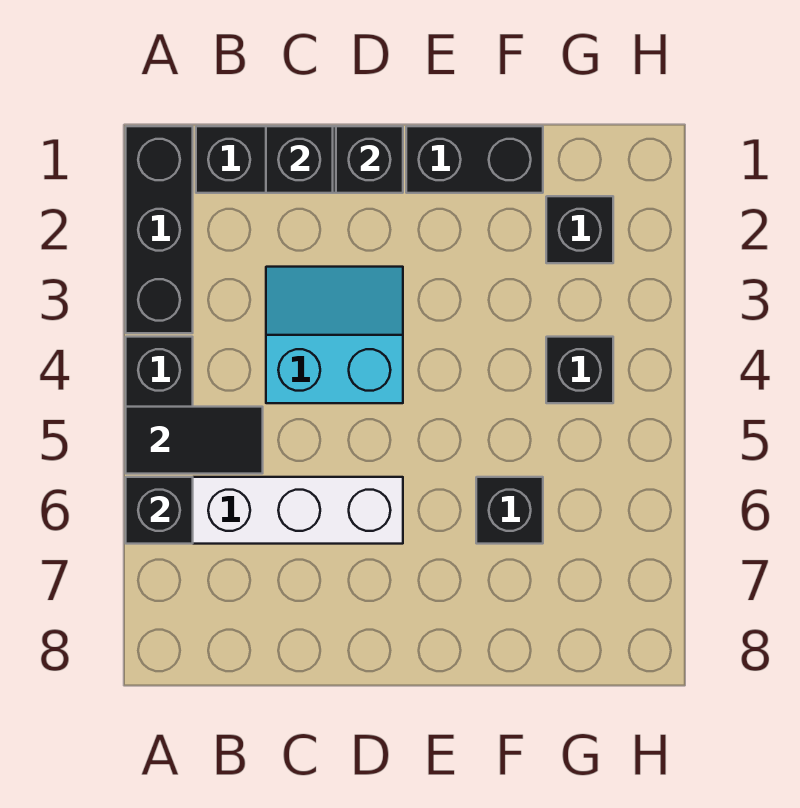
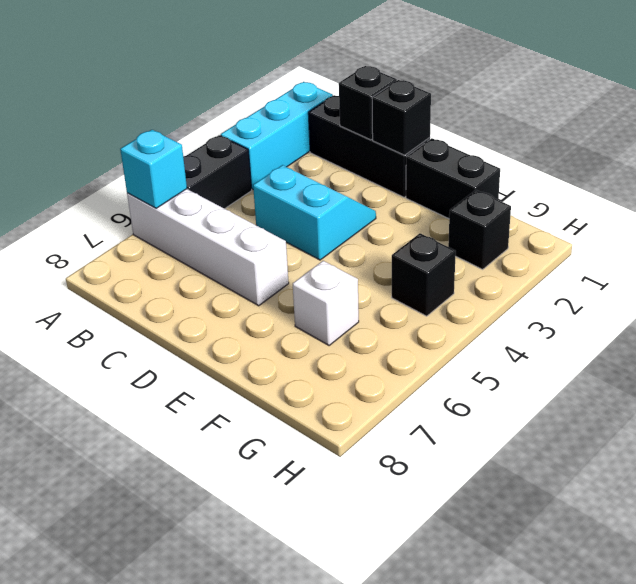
black brick A1:A3 level 1 -> cyan brick A1:A3 level 1
black tile A5:B5 level 2 -> none
black brick A6 level 2 -> cyan brick A6 level 2
black brick F6 level 1 -> white brick F6 level 1

